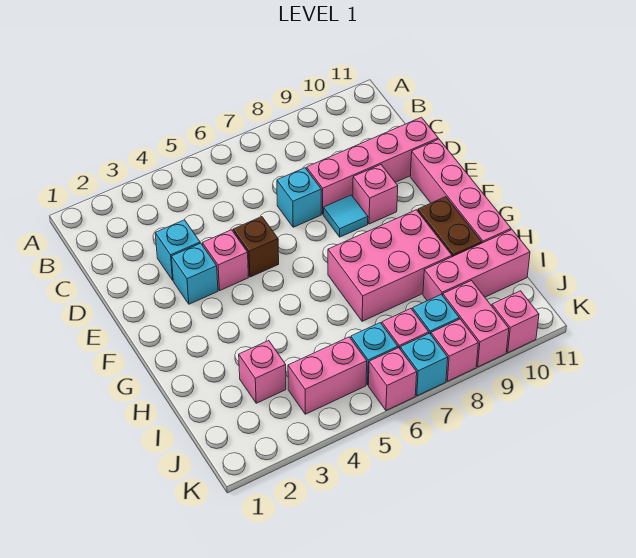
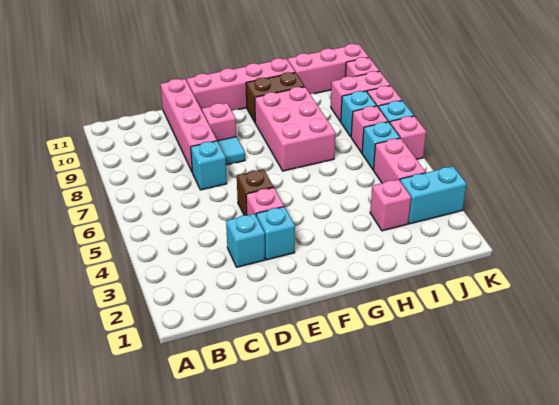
pink brick I9:I11 level 1 -> pink brick I11:K11 level 1
none -> cyan brick J3:K3 level 1

